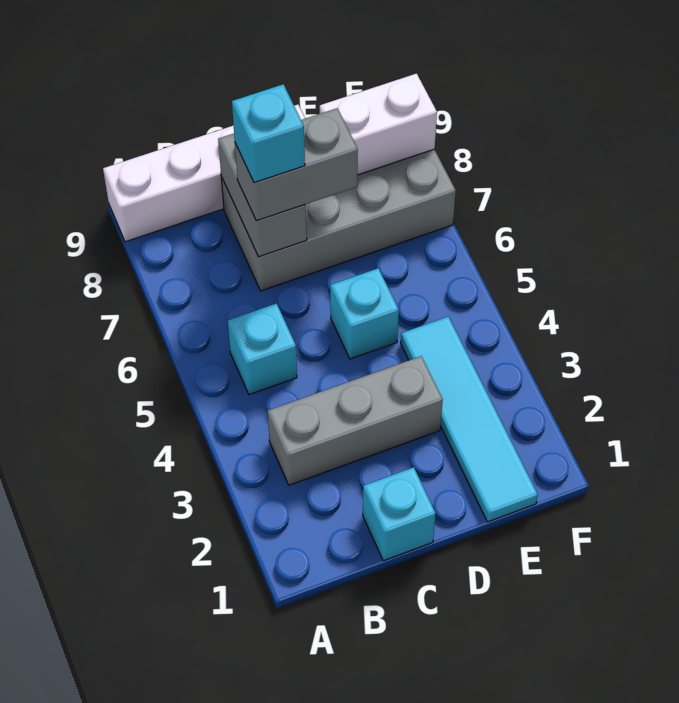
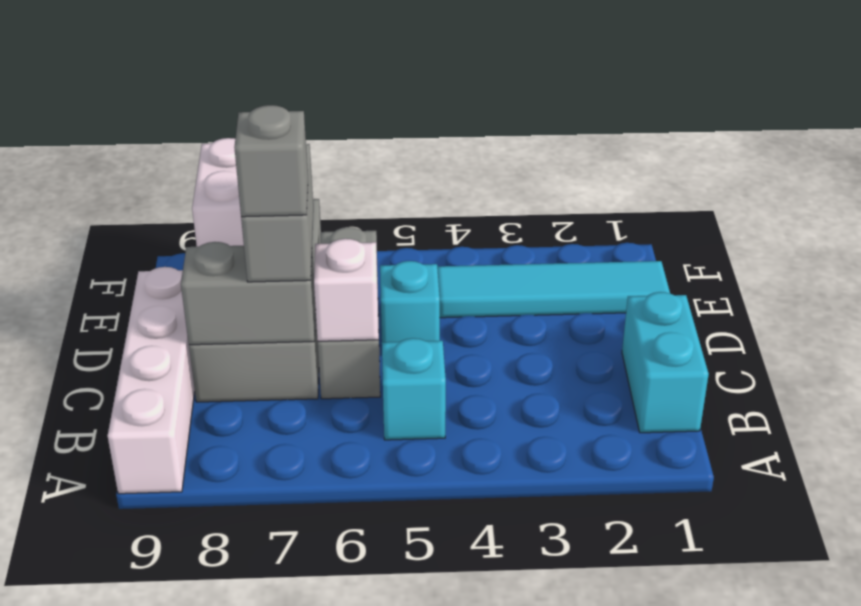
grey brick B3:D3 level 1 -> grey brick C6:E6 level 1
cyan brick C1 level 1 -> cyan brick B1:C1 level 1
none -> white brick C6 level 2
cyan brick C7 level 4 -> grey brick C7 level 4

